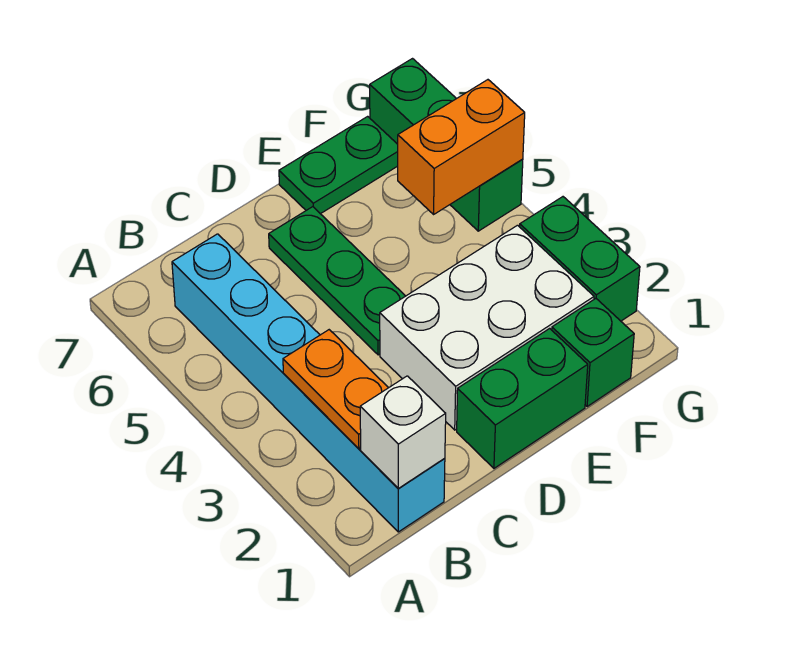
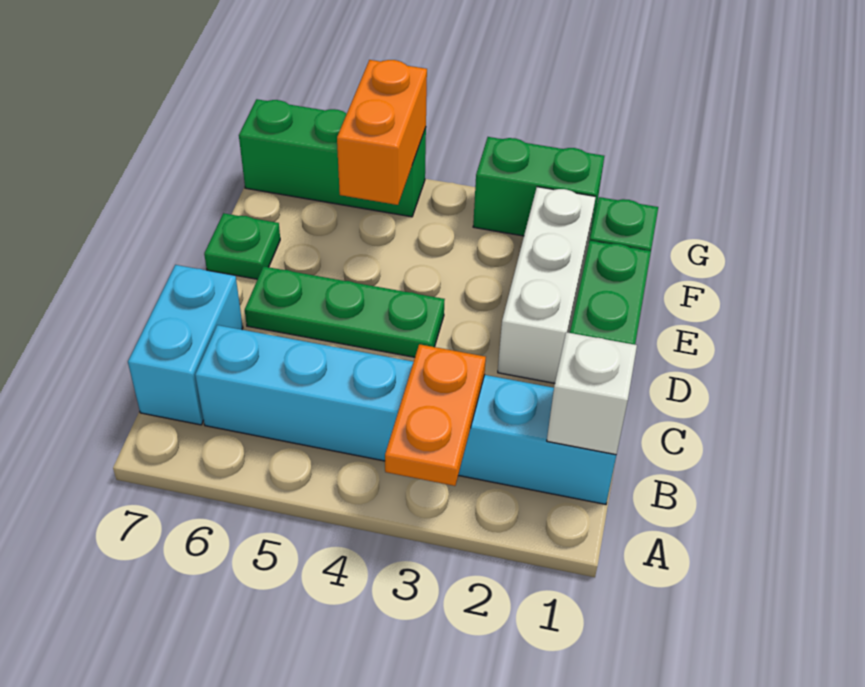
orange plate B2:B3 level 2 -> orange plate A3:B3 level 2
none -> cyan brick B7:C7 level 1
white brick D2:F3 level 1 -> white brick D2:F2 level 1
green plate E7:F7 level 1 -> green plate E7 level 1

